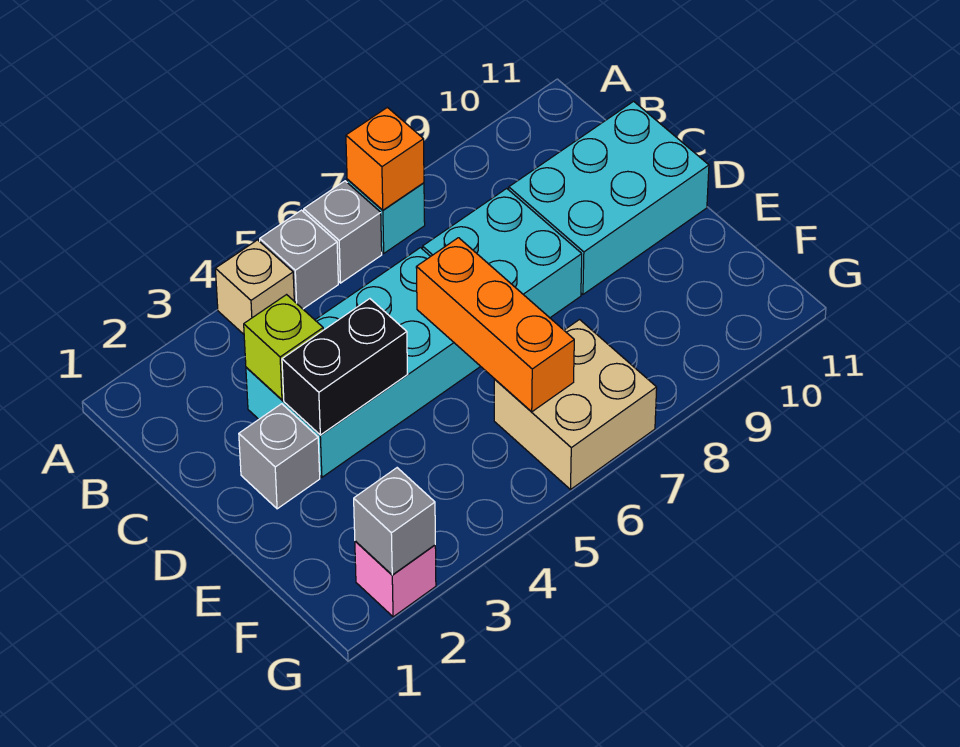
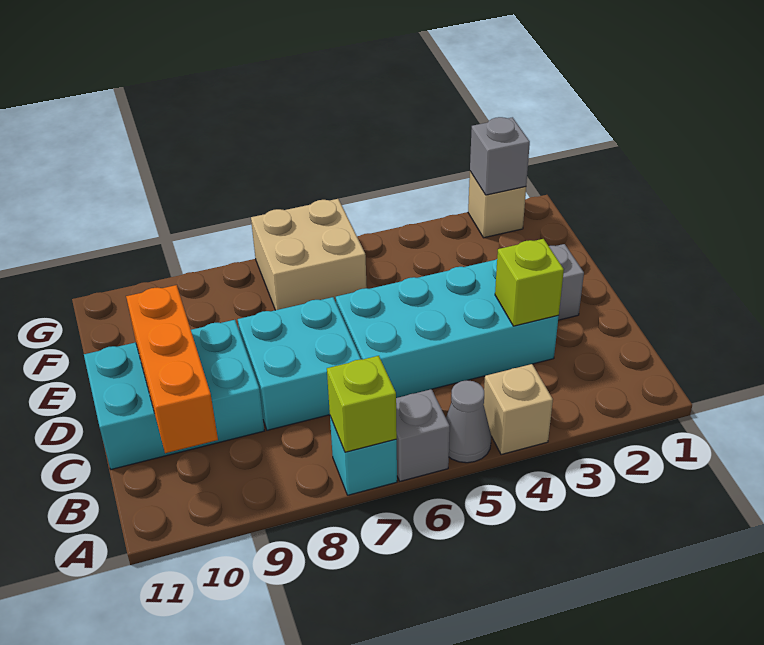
grey brick A5 level 1 -> grey cone A5 level 1
orange brick A7 level 2 -> lime brick A7 level 2
black brick D3:D4 level 2 -> none
orange brick D6:F6 level 2 -> orange brick B10:D10 level 2
pink brick G2 level 1 -> tan brick G2 level 1

